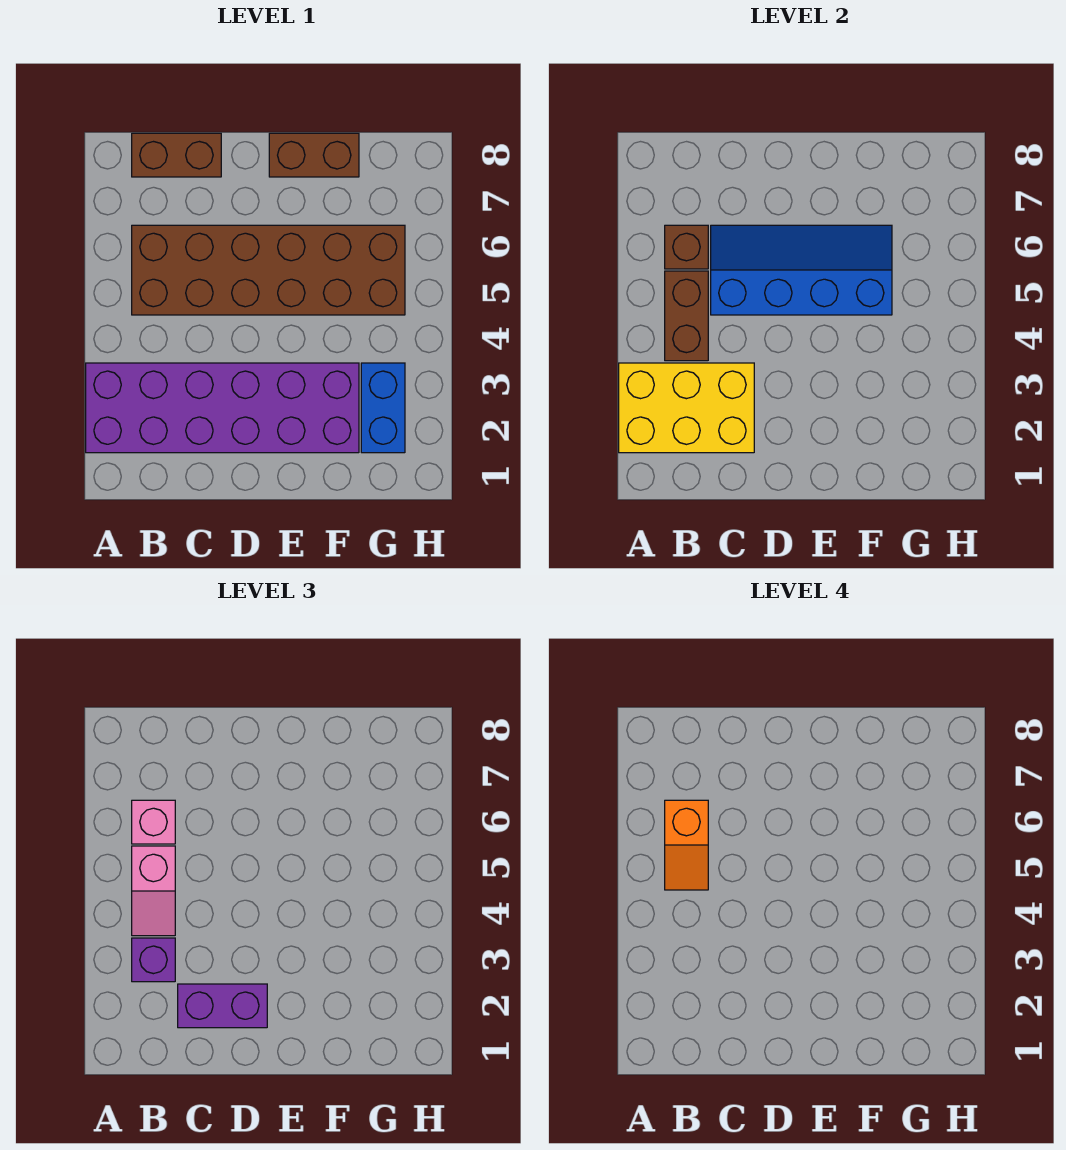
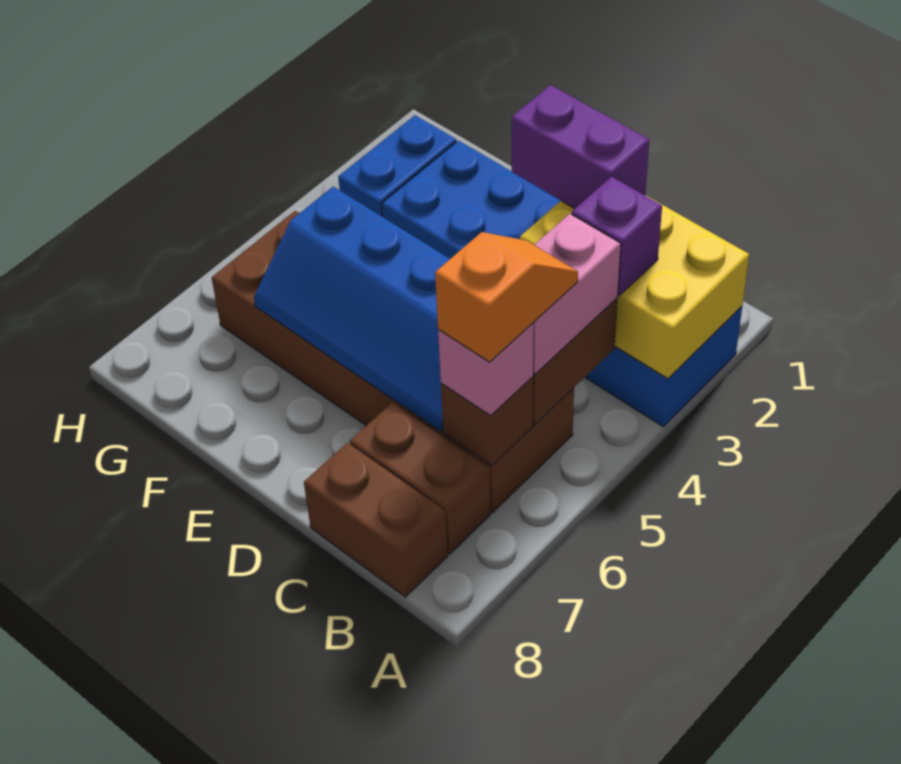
purple brick A2:F3 level 1 -> blue brick A2:F3 level 1
pink slope B4:B5 level 3 top 5 -> pink brick B4:B5 level 3
brown brick E8:F8 level 1 -> brown brick B7:C7 level 1

